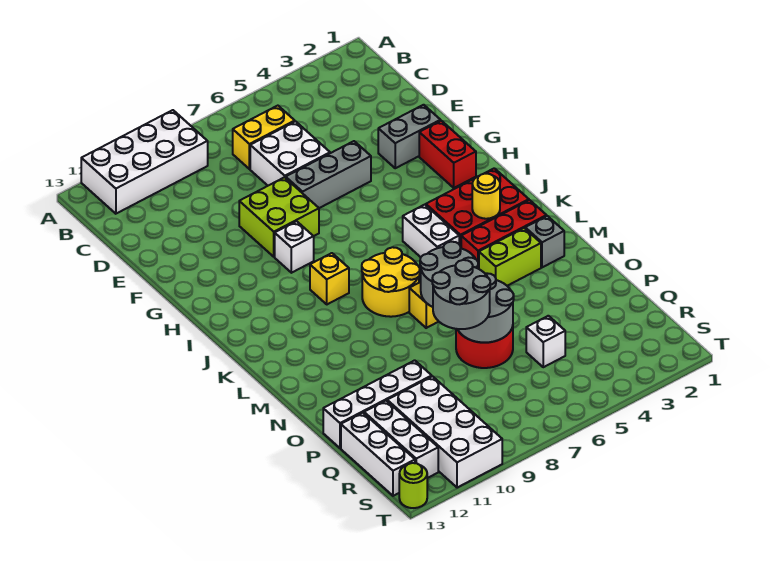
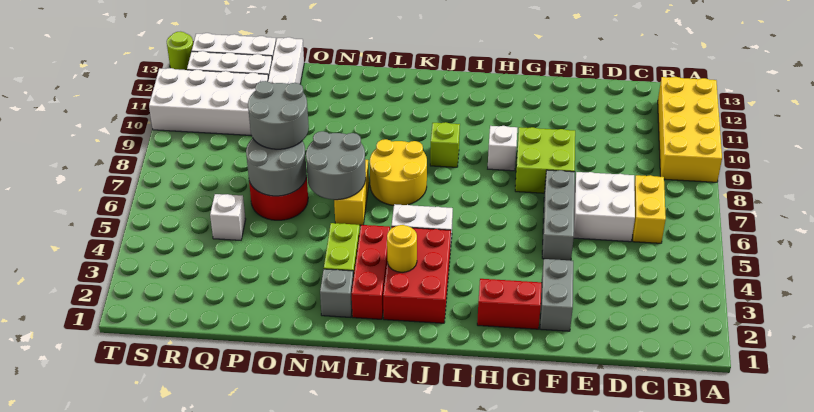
white brick A9:B12 level 1 -> yellow brick A9:B12 level 1
yellow brick J9 level 1 -> lime brick J9 level 1

